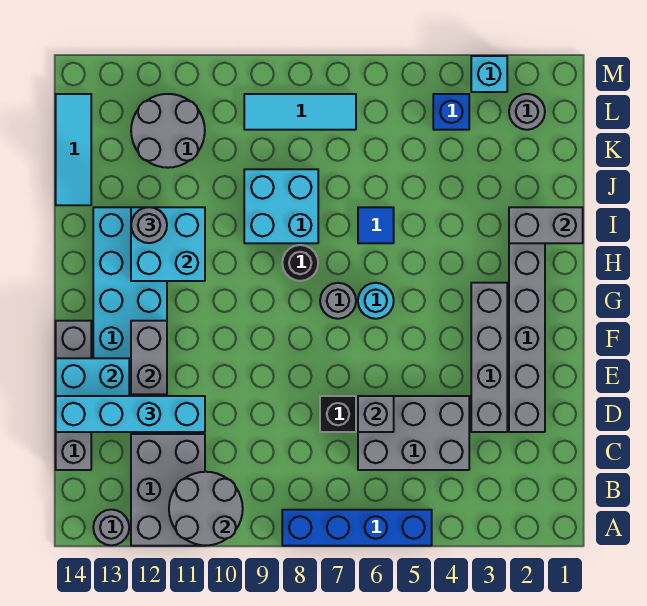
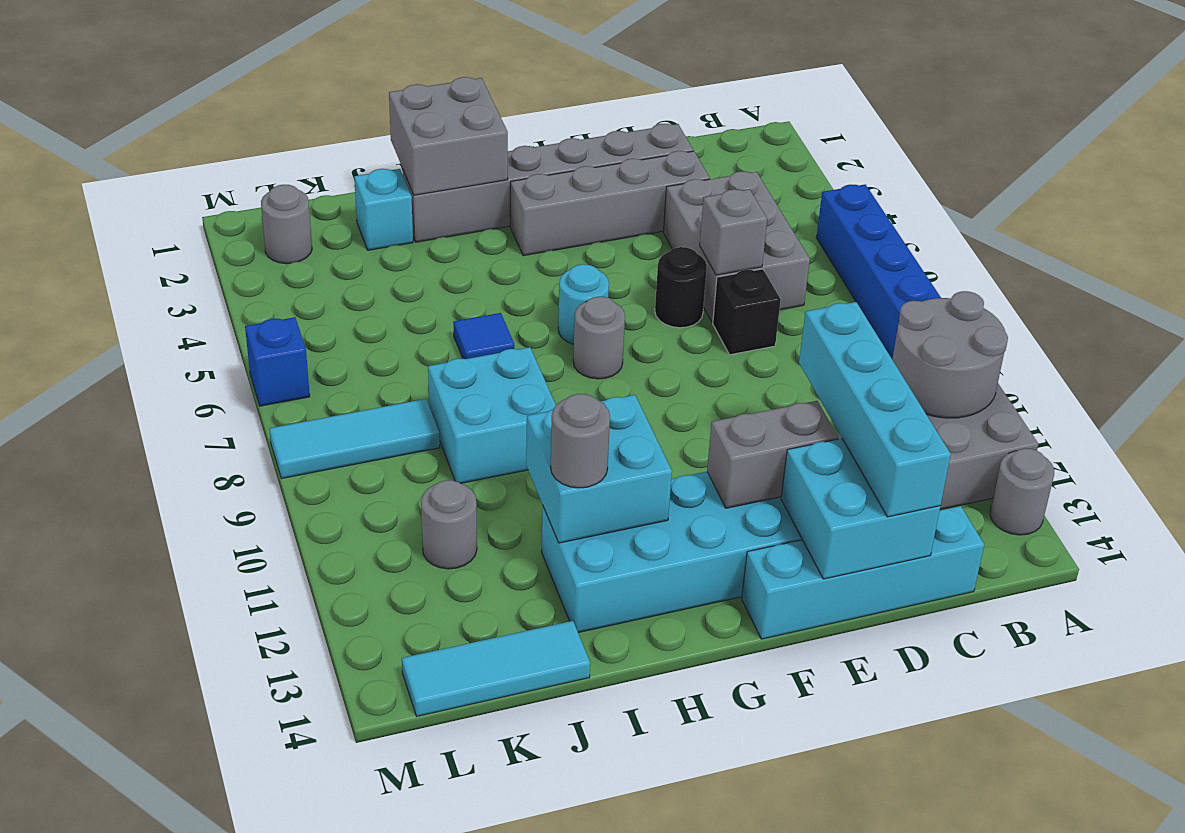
grey brick C14:F14 level 1 -> cyan brick C14:F14 level 1
black round brick H8 level 1 -> black round brick E6 level 1
grey brick I1:I2 level 2 -> grey brick H1:I2 level 2
grey round brick K11:L12 level 1 -> grey round brick K11 level 1
blue brick L4 level 1 -> blue brick M6 level 1
cyan tile L7:L9 level 1 -> cyan tile K8:M8 level 1
cyan brick M3 level 1 -> cyan brick J2 level 1

